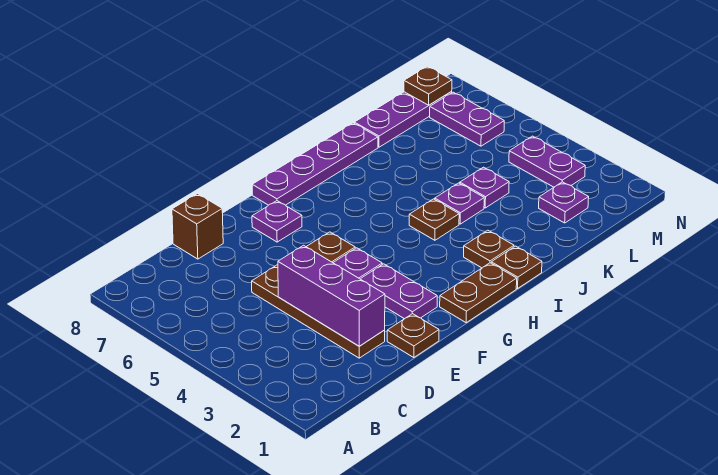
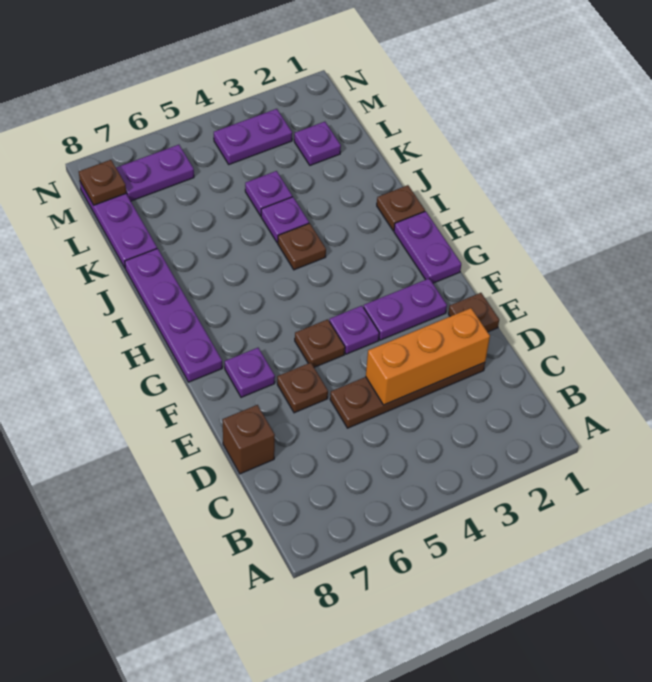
purple brick D2:D4 level 2 -> orange brick D2:D4 level 2
brown plate G1:H1 level 1 -> purple plate G1:H1 level 1
brown plate I2 level 1 -> brown plate E6 level 1

